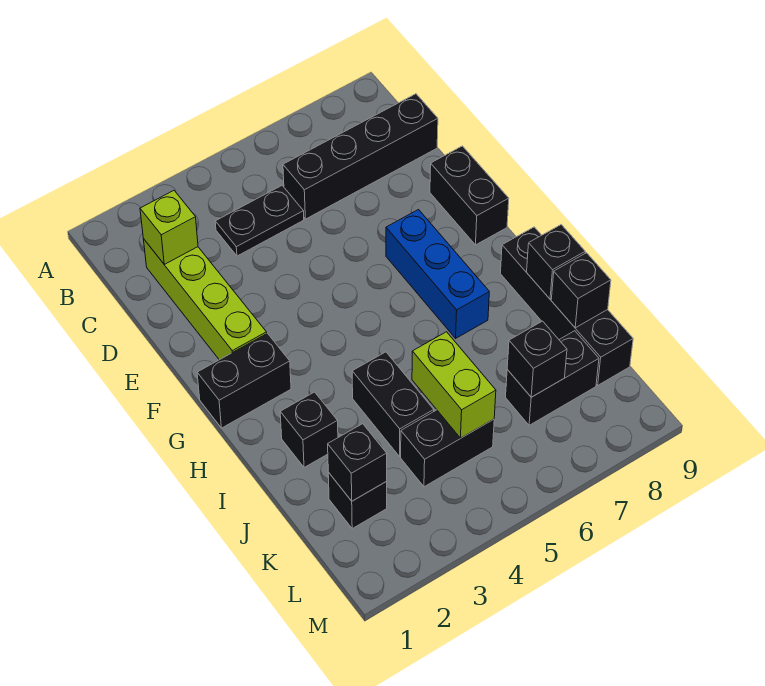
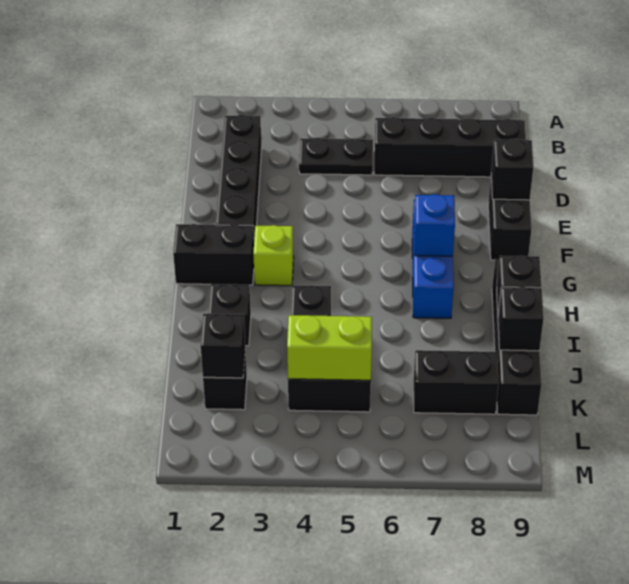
lime brick C2:F2 level 1 -> black brick C2:F2 level 1
lime brick C2 level 2 -> lime brick G3 level 1
none -> blue brick G7 level 2
lime brick J5:K5 level 2 -> lime brick K4:K5 level 2
black brick K7 level 2 -> black brick E9 level 2

